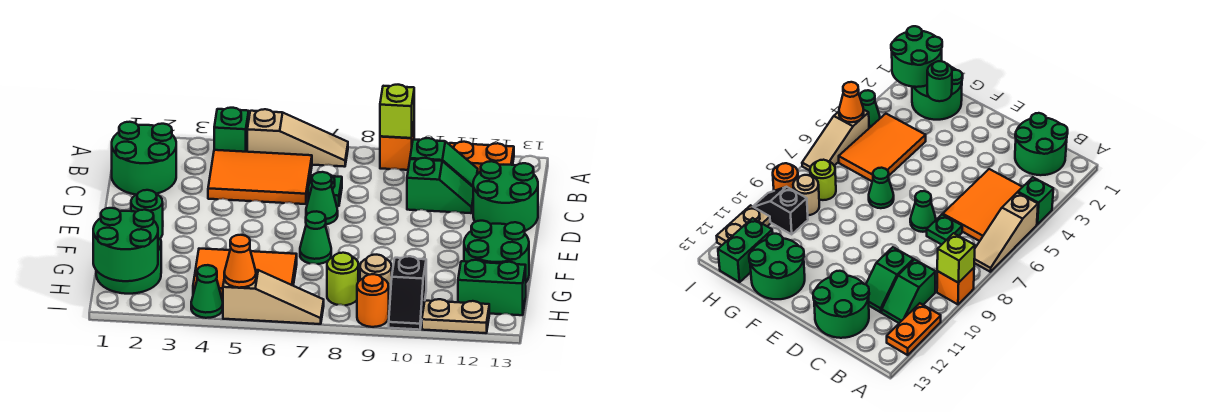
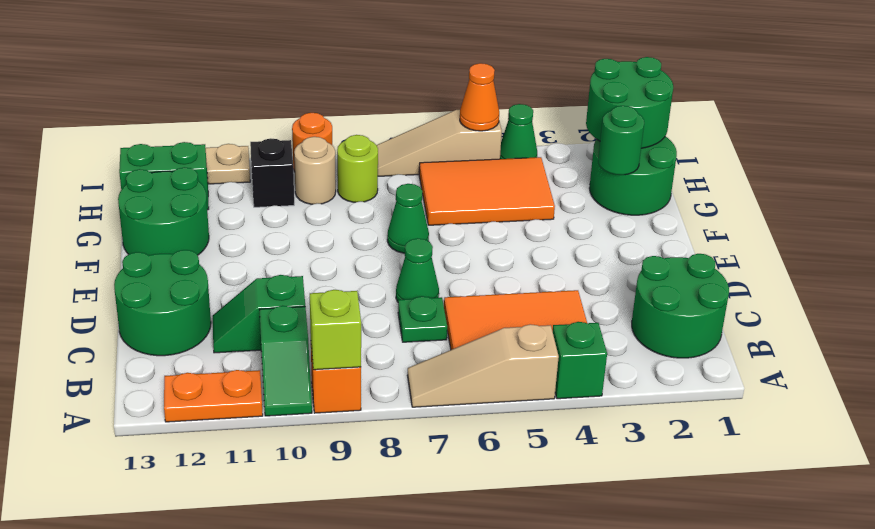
green slope B10:B11 level 1 top 10 -> green slope A10:B10 level 1 top B

